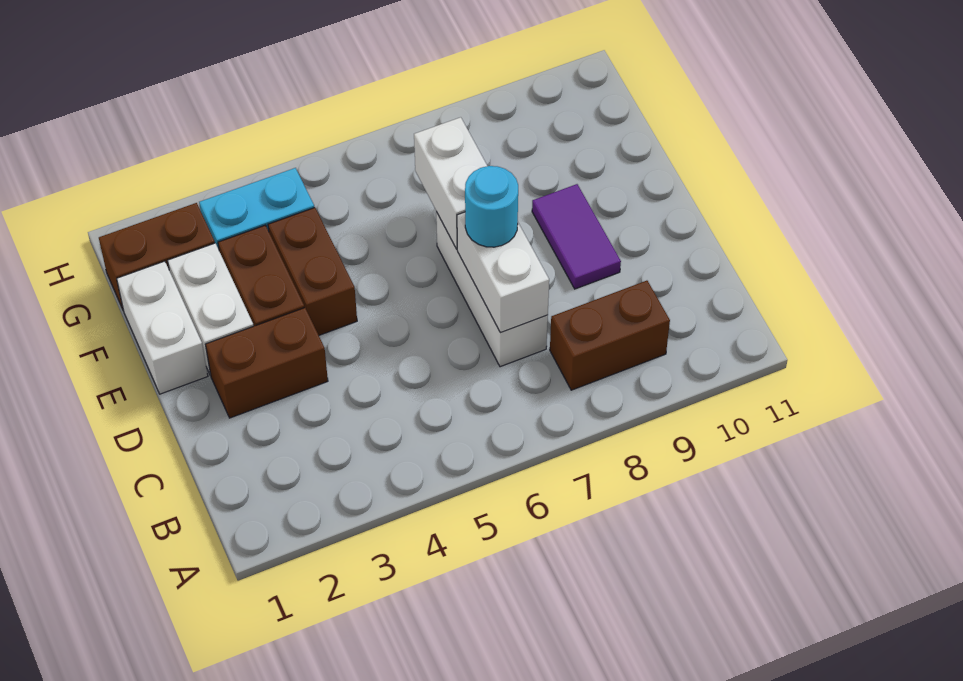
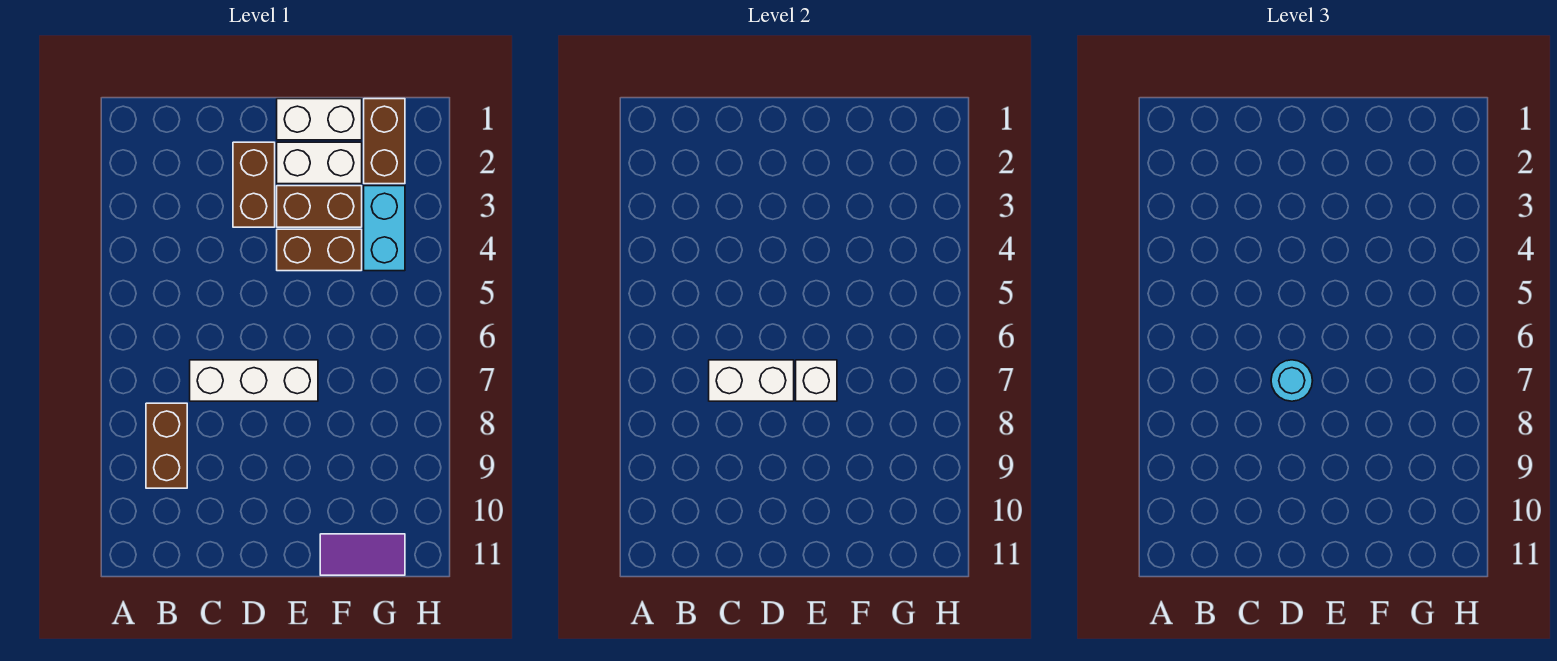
purple tile D9:E9 level 1 -> purple tile F11:G11 level 1
white brick E7:F7 level 2 -> white brick E7 level 2

